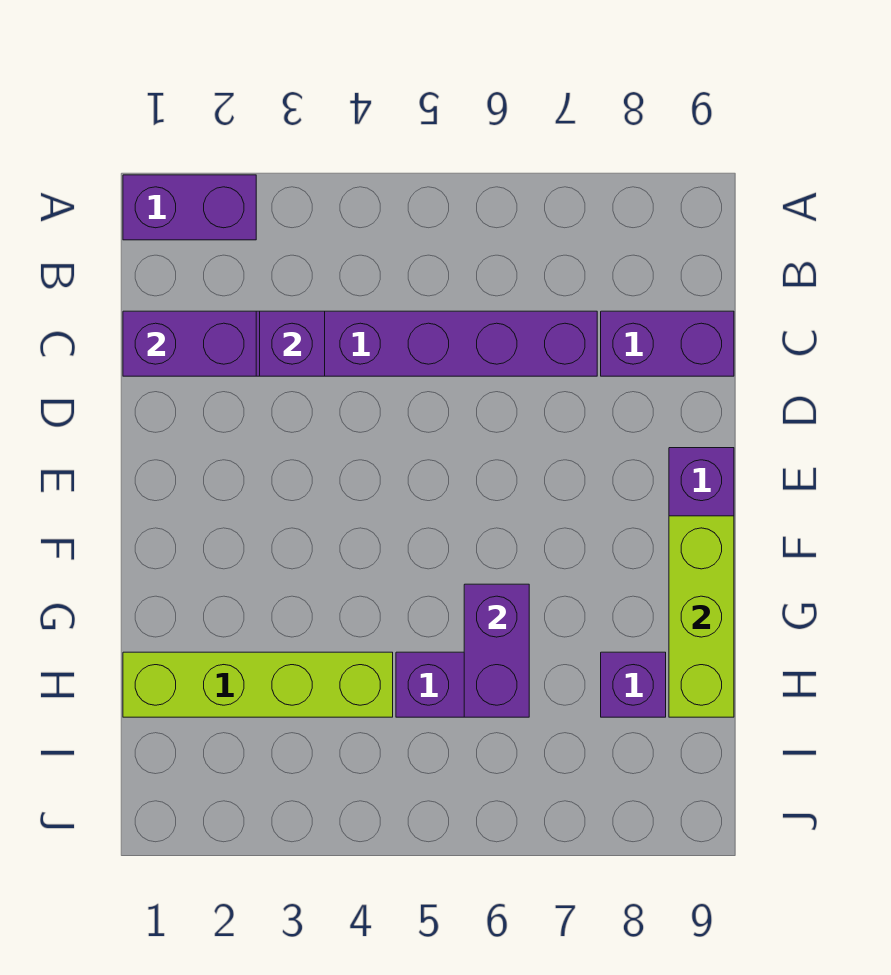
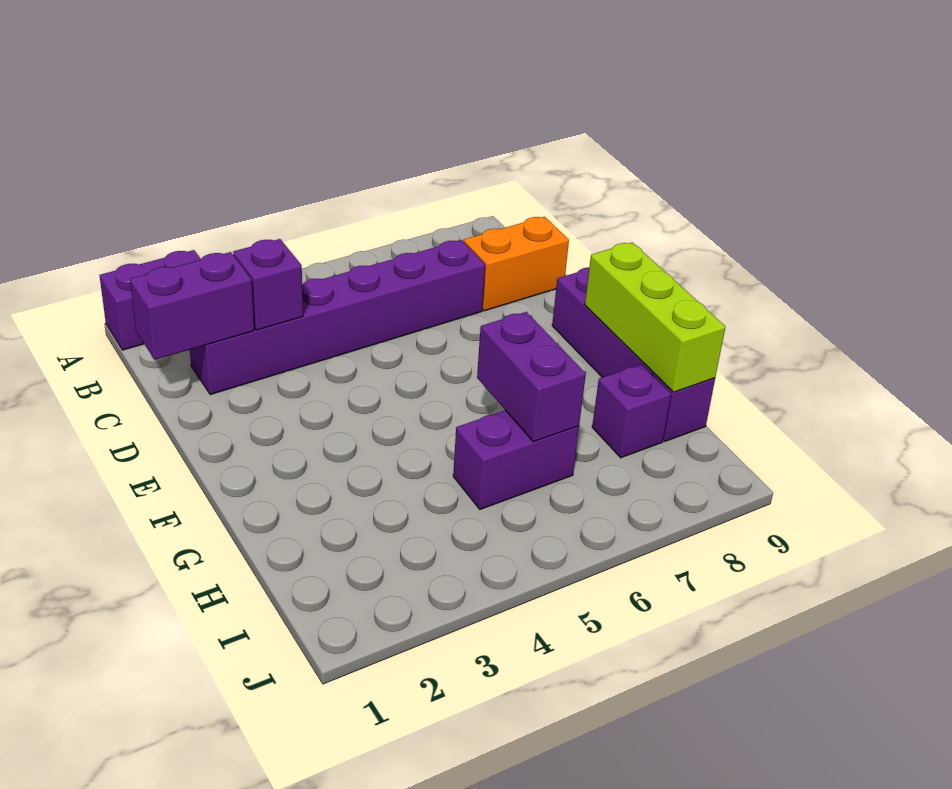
purple brick C8:C9 level 1 -> orange brick C8:C9 level 1
lime brick H1:H4 level 1 -> none

